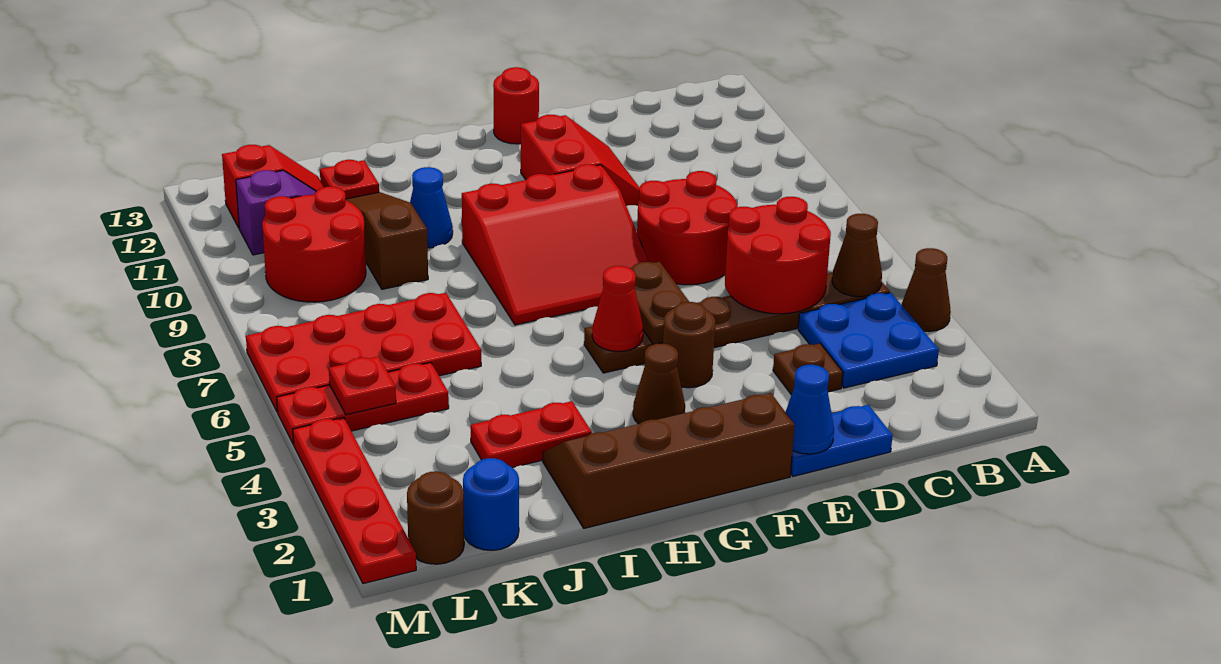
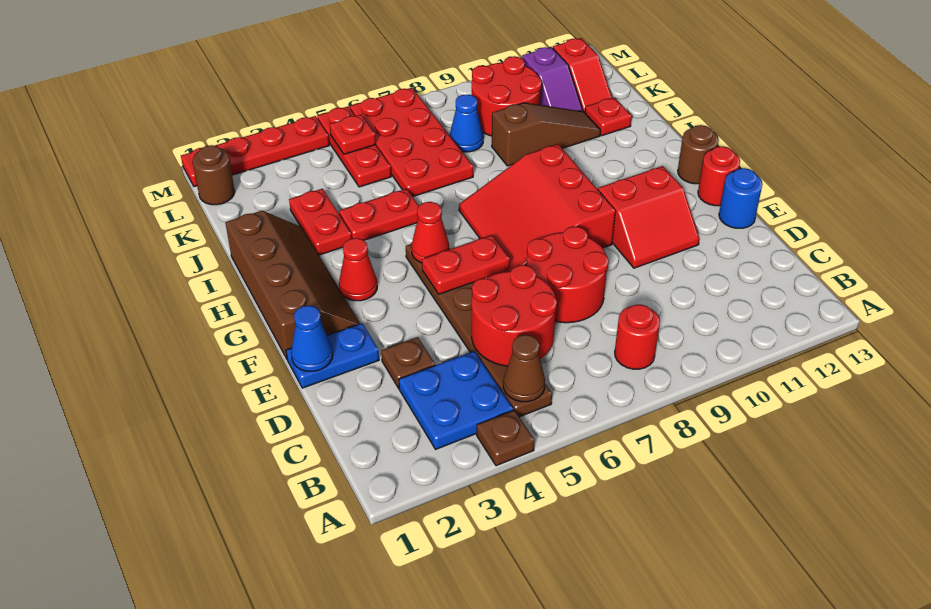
brown cone A4 level 1 -> brown plate A4 level 1
none -> red round brick B8 level 1
blue plate D1:E1 level 1 -> blue plate E1:E2 level 1
brown round brick F4 level 1 -> brown round brick G13 level 1
brown plate F5:F6 level 2 -> red plate F5:F6 level 2
brown cone G3 level 1 -> red cone G3 level 1
none -> red plate I4:I5 level 1
blue cone I10 level 1 -> blue cone K8 level 1
blue round brick K1 level 1 -> blue round brick E13 level 1

